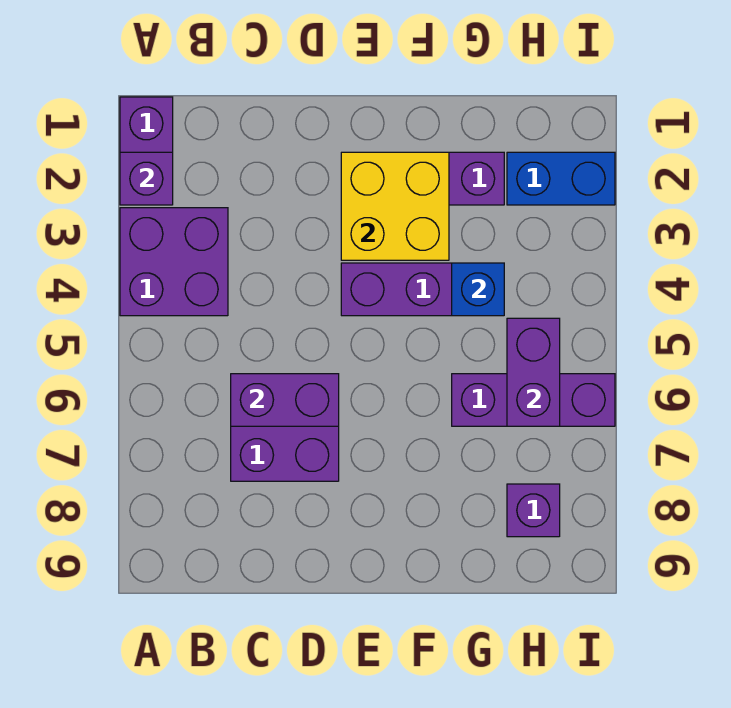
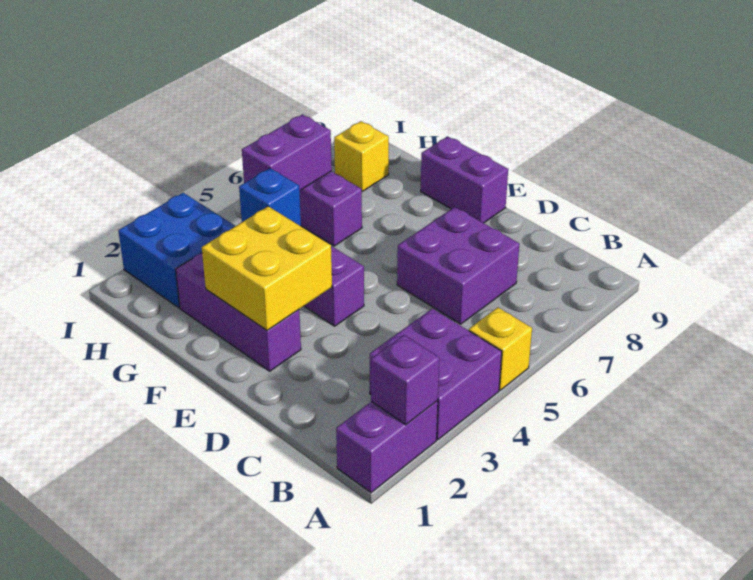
none -> yellow brick A5 level 1
purple brick C6:D6 level 2 -> purple brick E9:F9 level 1
blue brick H2:I2 level 1 -> blue brick H2:I3 level 1
purple brick H8 level 1 -> yellow brick H8 level 1

